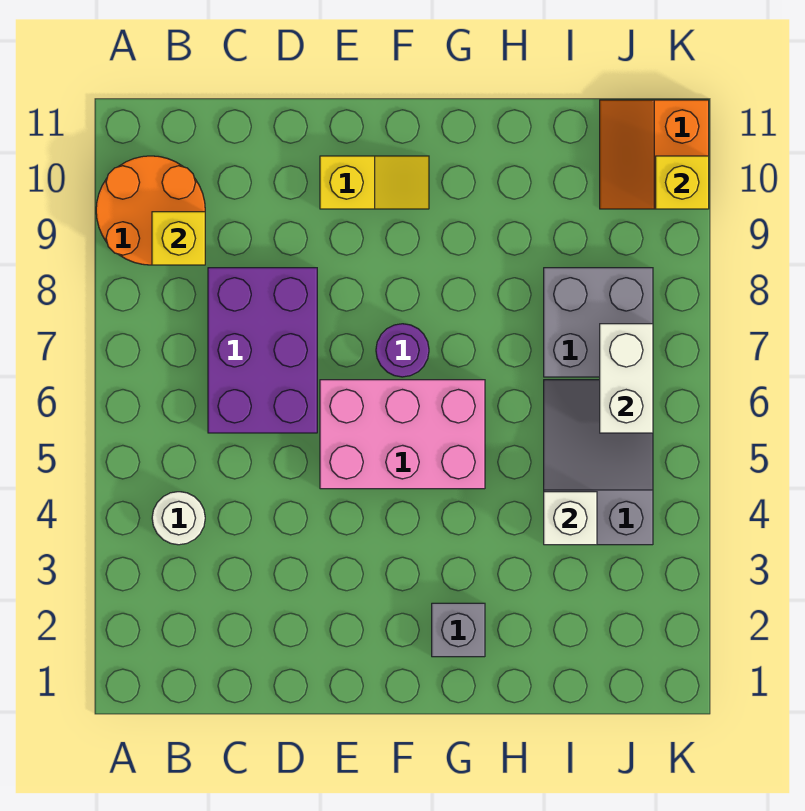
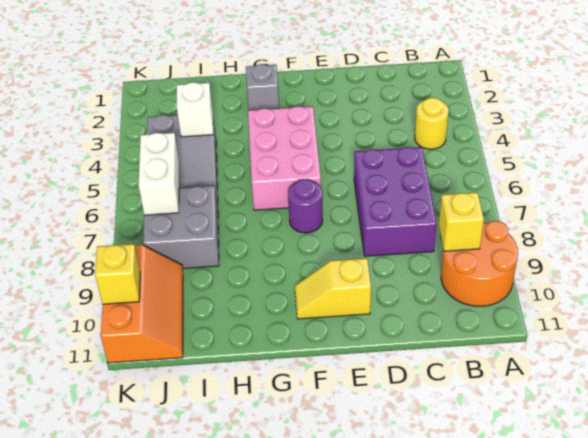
white round brick B4 level 1 -> yellow round brick B4 level 1
pink brick E5:G6 level 1 -> pink brick F4:G6 level 1
orange slope J10:K11 level 1 top K -> orange slope J9:K11 level 1 top K

